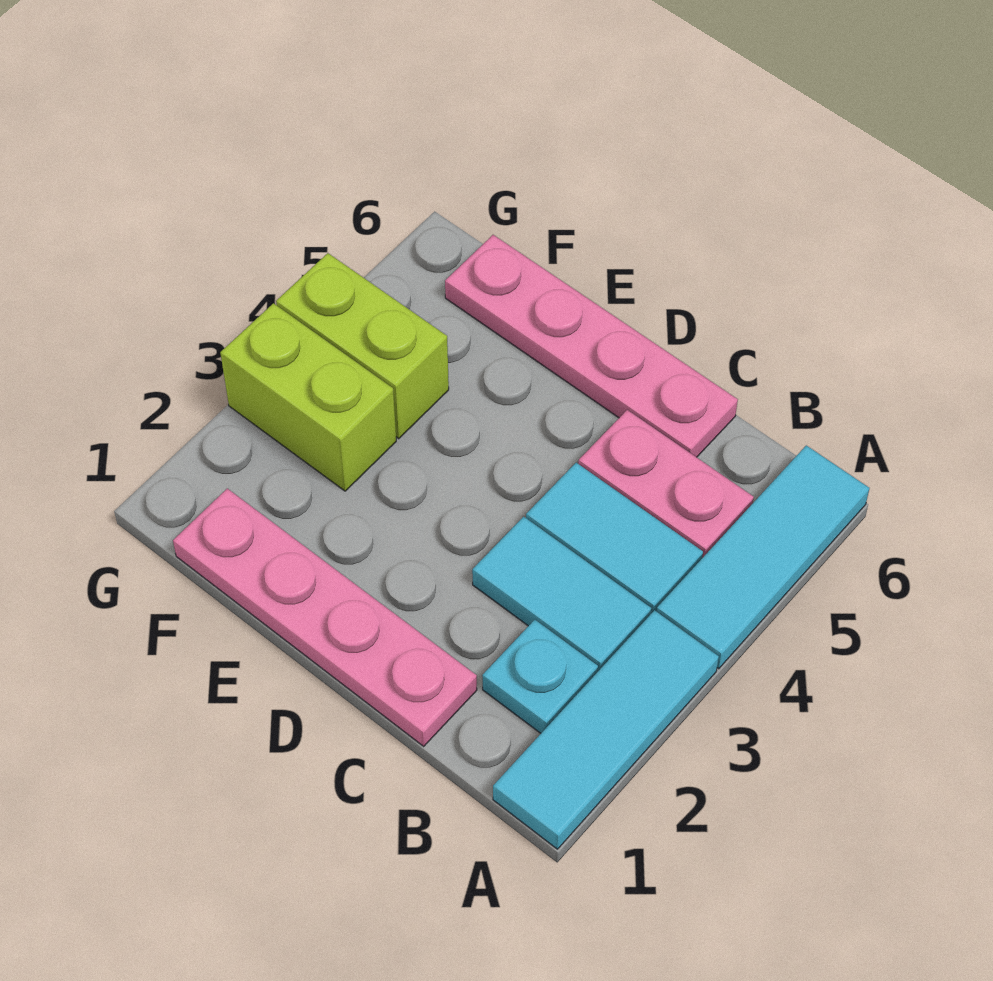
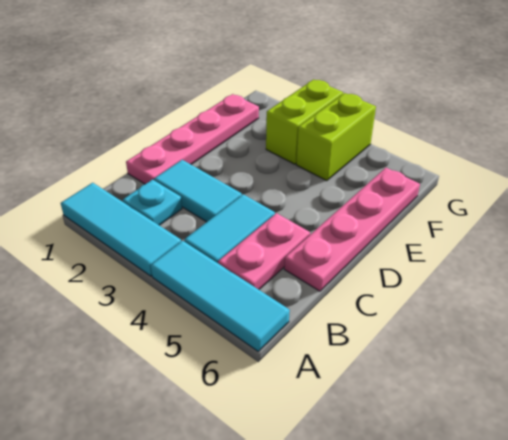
cyan tile B3:C3 level 1 -> cyan tile C2:C3 level 1

